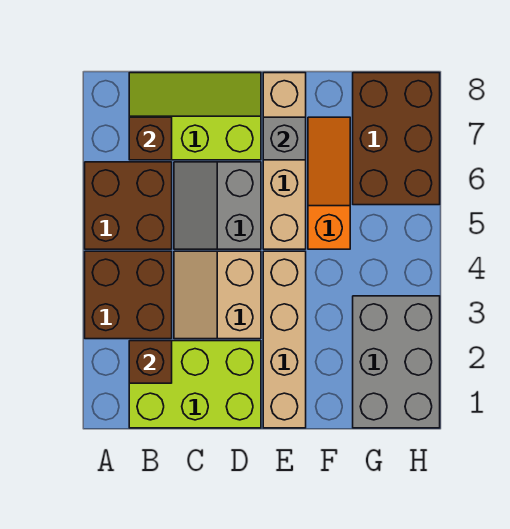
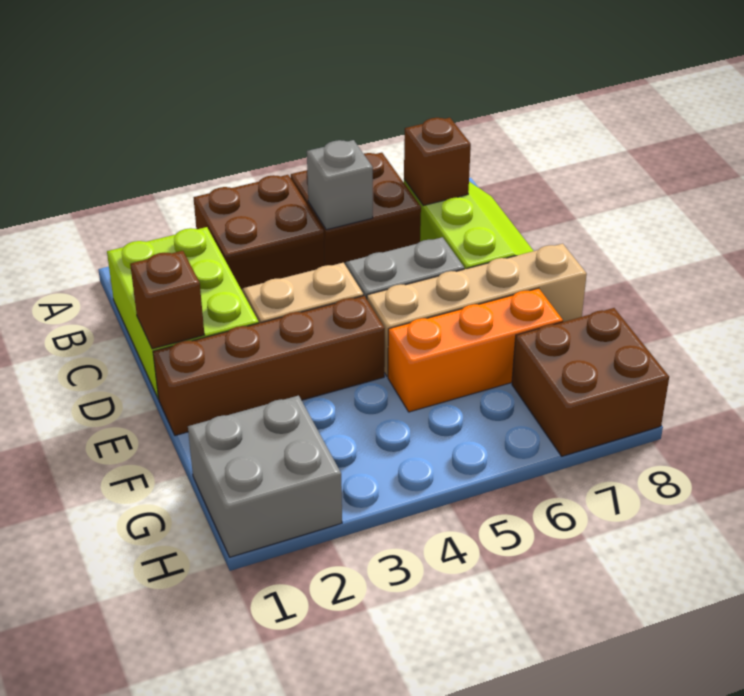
brown brick B2 level 2 -> brown brick D1 level 2
tan brick E1:E4 level 1 -> brown brick E1:E4 level 1
grey brick E7 level 2 -> grey brick B5 level 2
orange slope F5:F7 level 1 top 5 -> orange brick F5:F7 level 1
grey brick G1:H3 level 1 -> grey brick G1:H2 level 1
brown brick G6:H8 level 1 -> brown brick G7:H8 level 1

